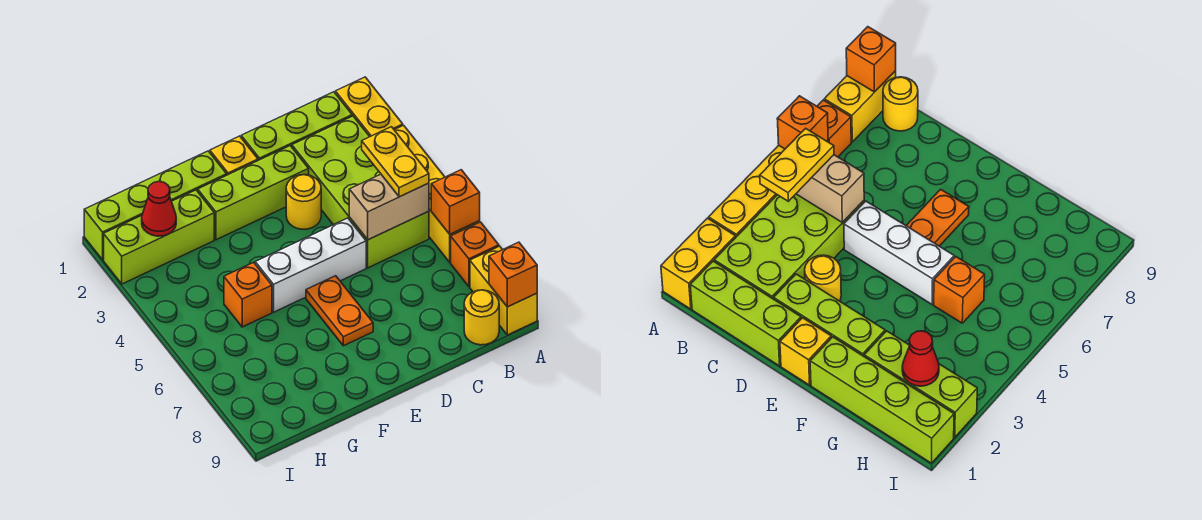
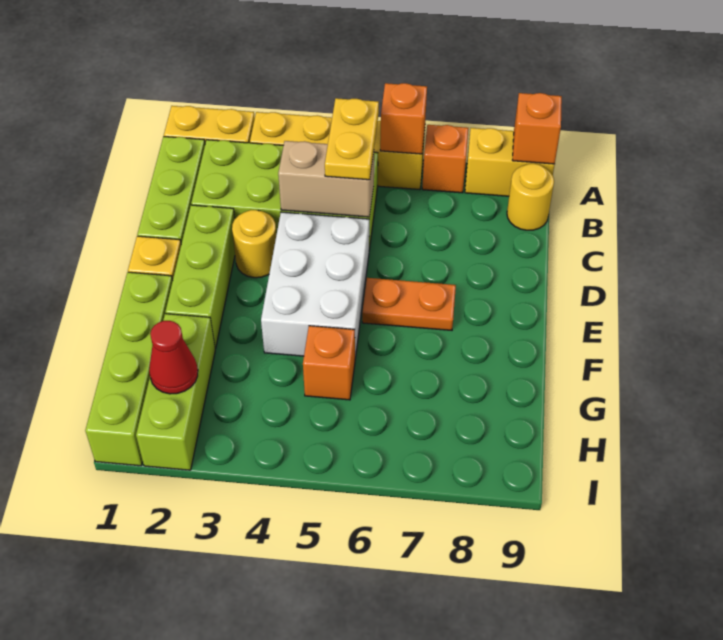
yellow plate B4:B5 level 3 -> yellow plate B5:C5 level 3
tan brick B5:C5 level 2 -> tan brick C4:C5 level 2
white brick D5:F5 level 1 -> white brick D4:F5 level 1

